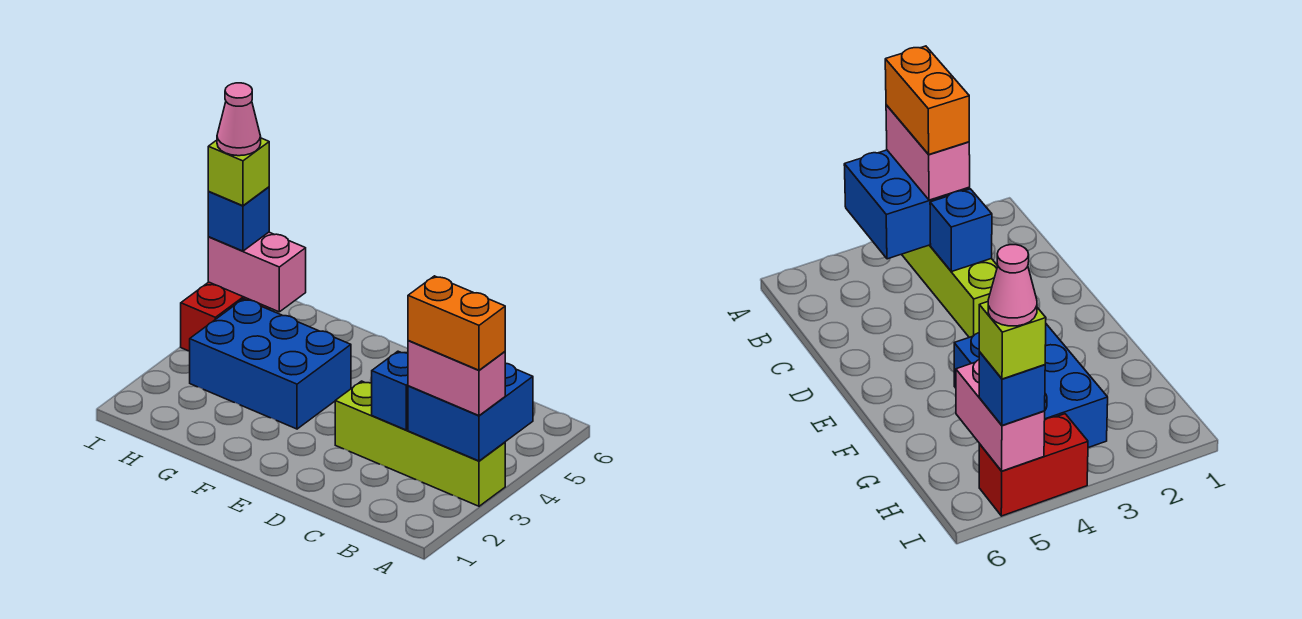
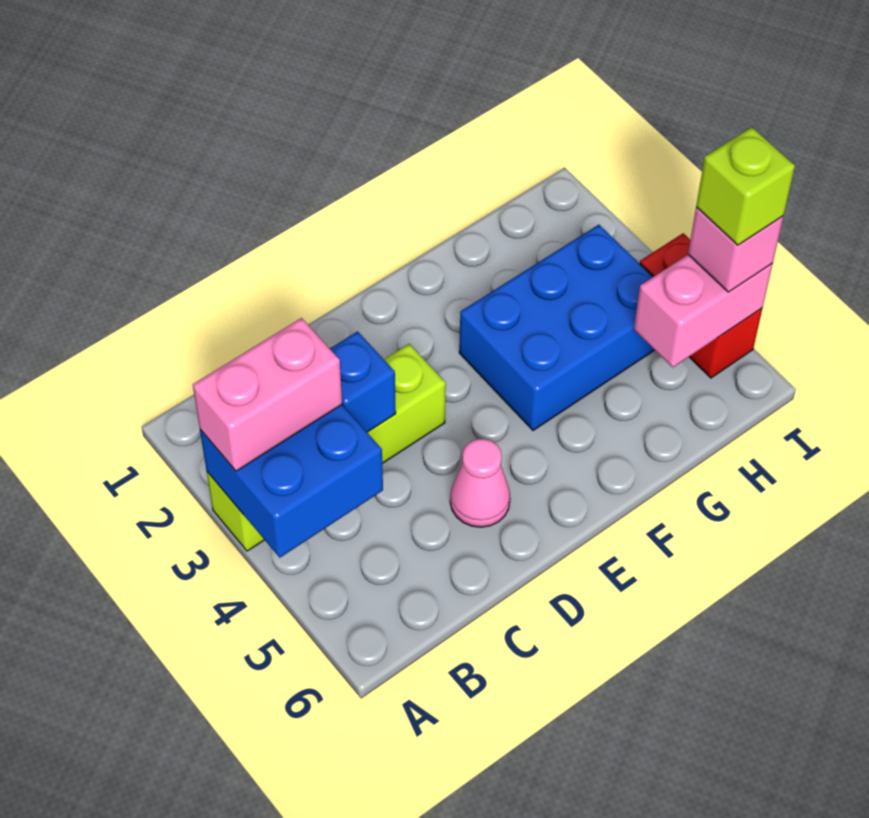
orange brick A3:B3 level 4 -> none
blue brick I5 level 3 -> pink brick I5 level 3
pink cone I5 level 5 -> pink cone D5 level 1

